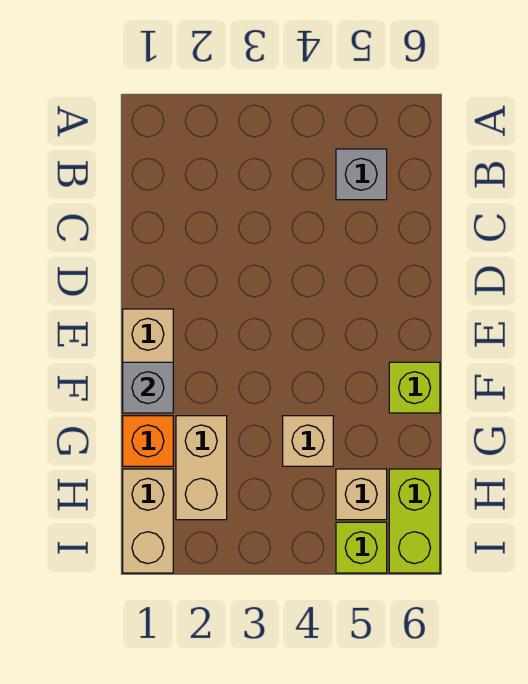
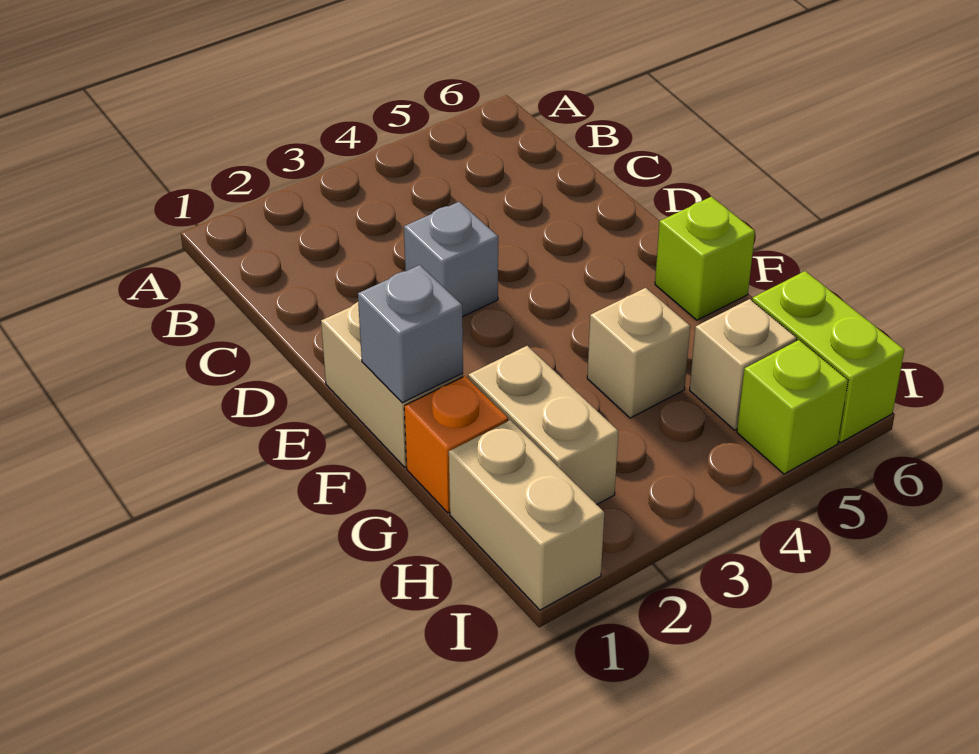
grey brick B5 level 1 -> grey brick D3 level 1

